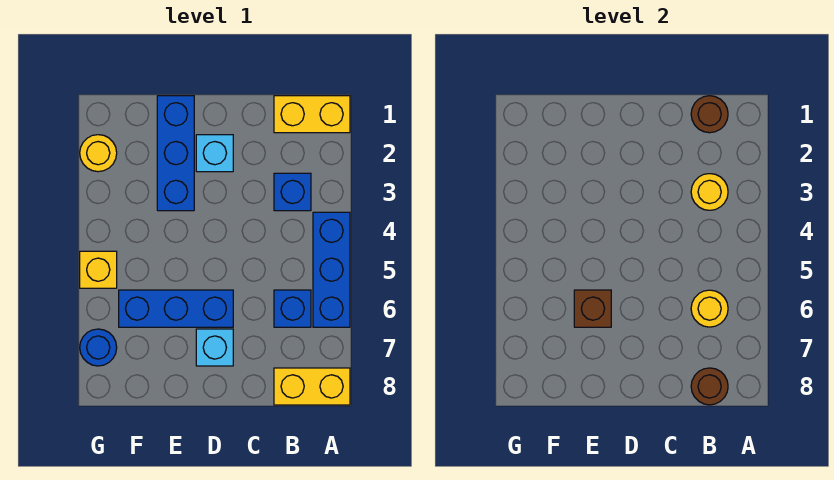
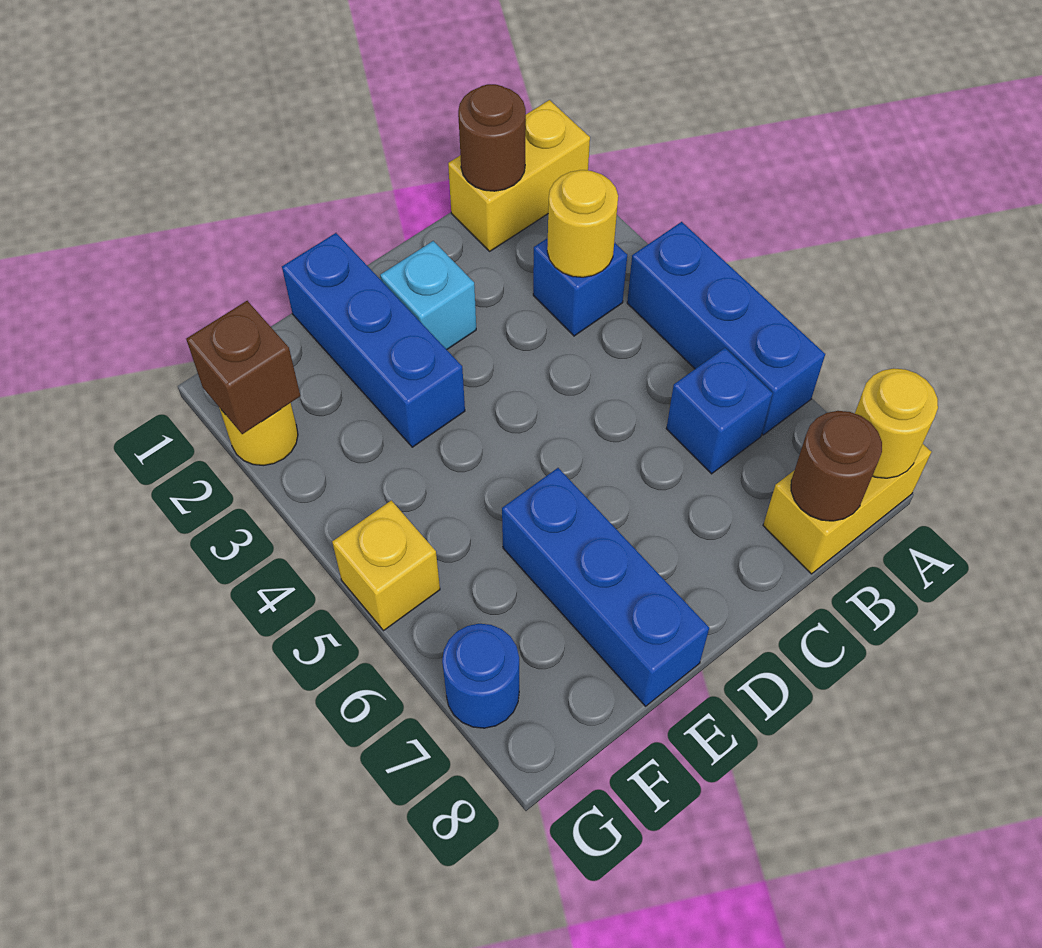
yellow round brick B6 level 2 -> yellow round brick A8 level 2
blue brick D6:F6 level 1 -> blue brick E6:E8 level 1
cyan brick D7 level 1 -> none
brown brick E6 level 2 -> brown brick G2 level 2

